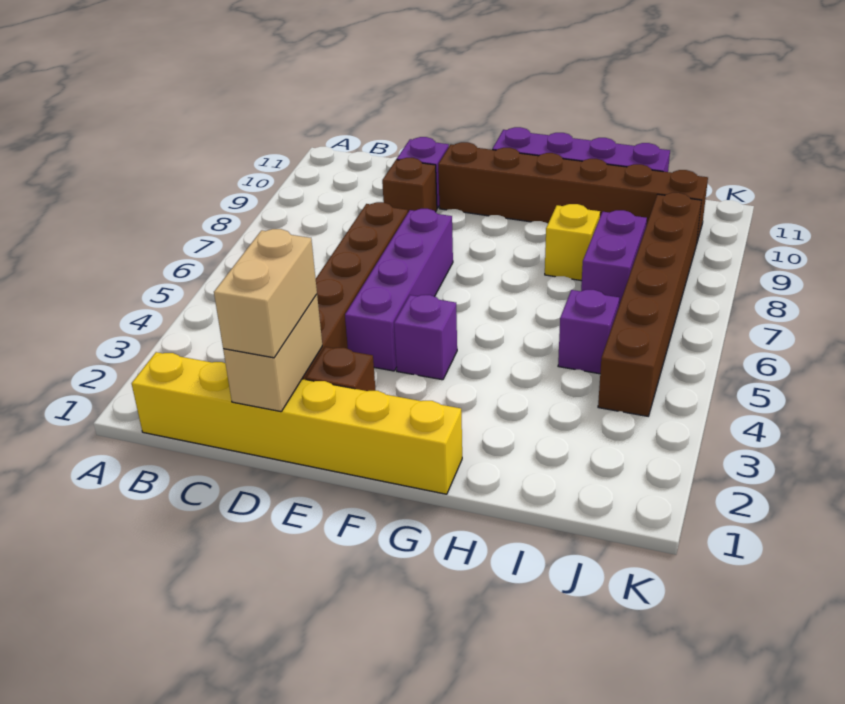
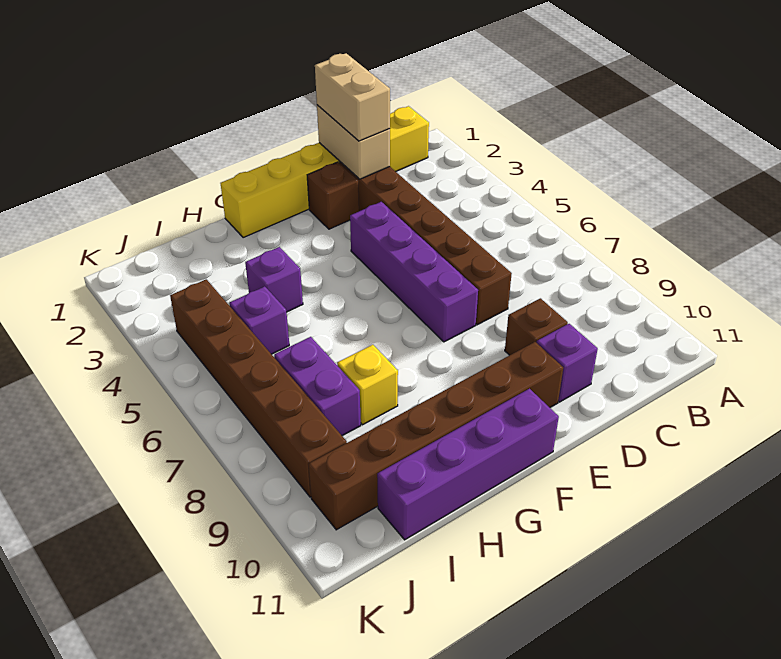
purple brick F4 level 1 -> purple brick H4 level 1

